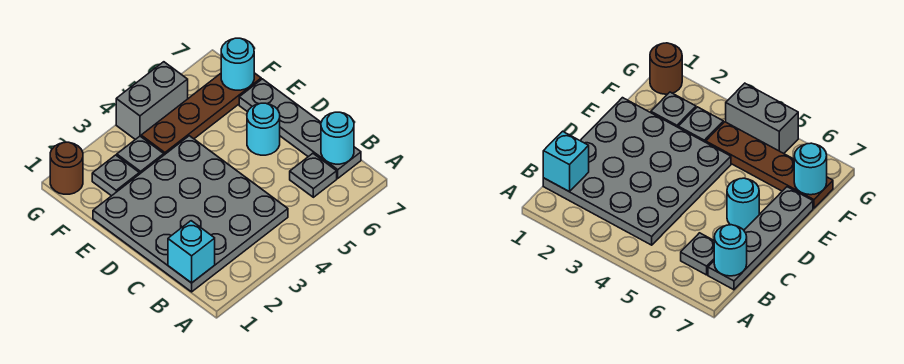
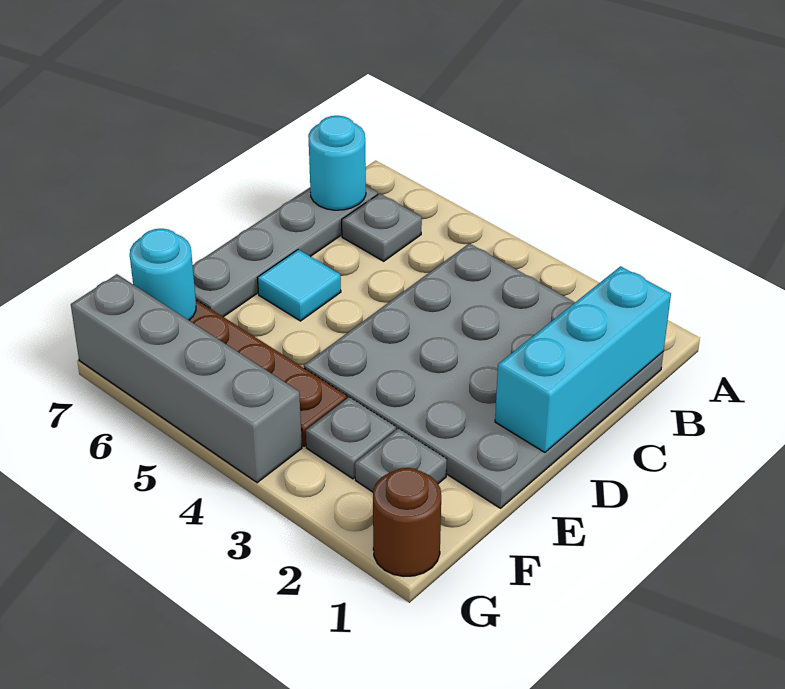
cyan brick B1 level 2 -> cyan brick B1:D1 level 2
cyan round brick D6 level 1 -> cyan tile D6 level 1
grey brick G4:G5 level 1 -> grey brick G4:G7 level 1

